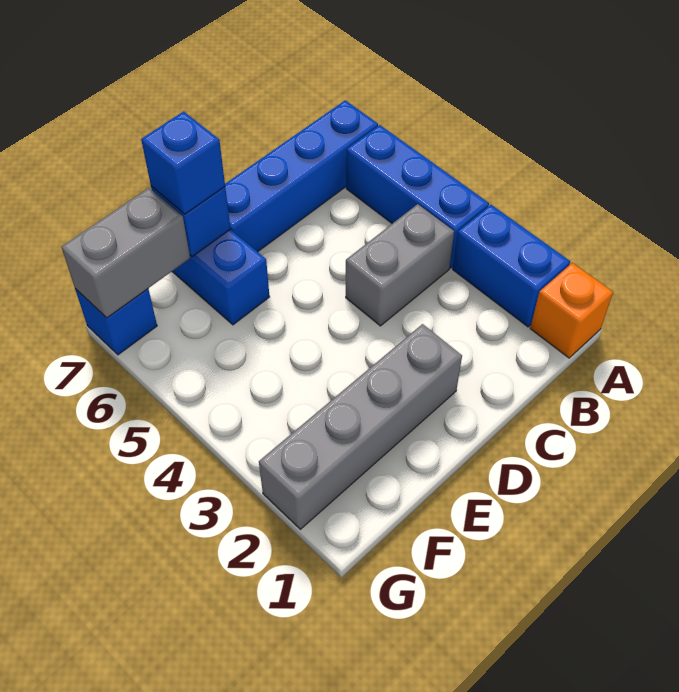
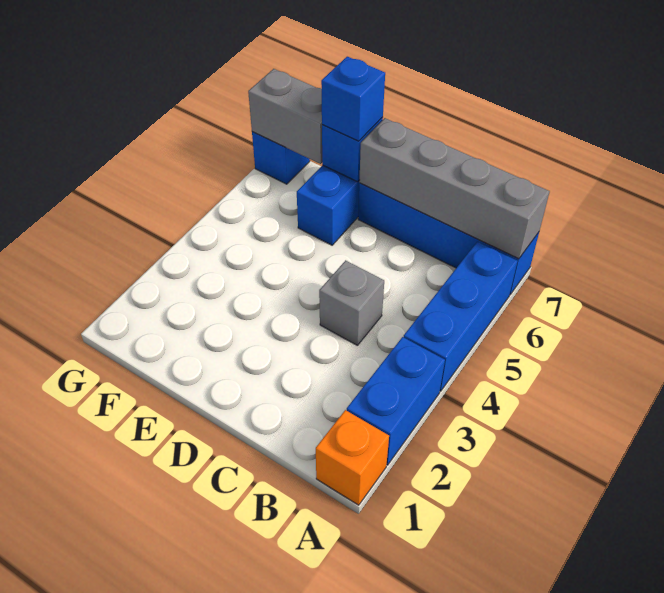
grey brick B4:C4 level 1 -> grey brick C4 level 1
grey brick D2:G2 level 1 -> grey brick A7:D7 level 2

